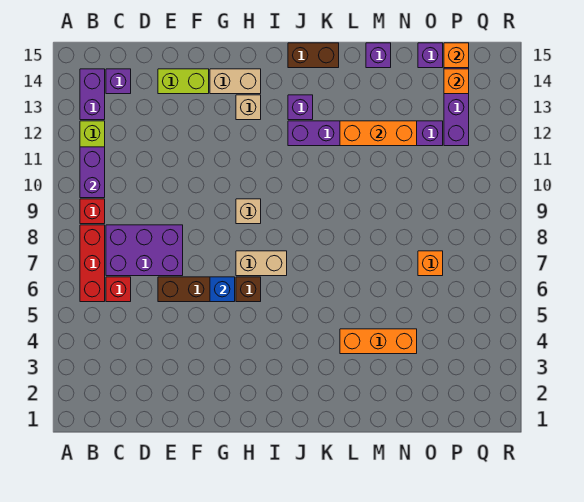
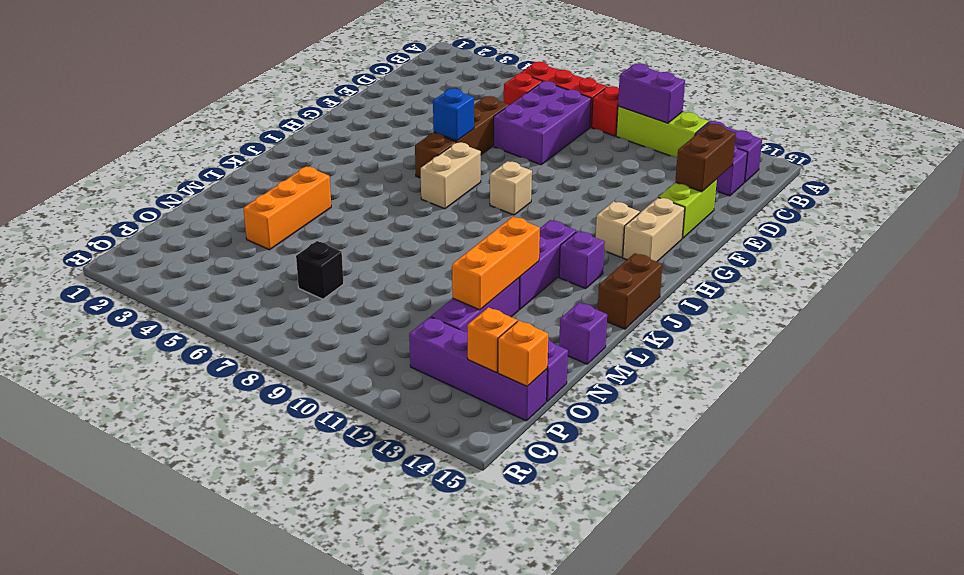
none -> brown brick D14:E14 level 2
orange brick O7 level 1 -> black brick O7 level 1

